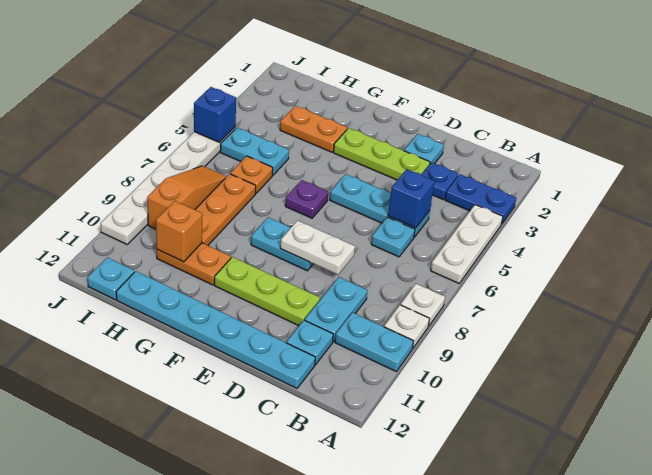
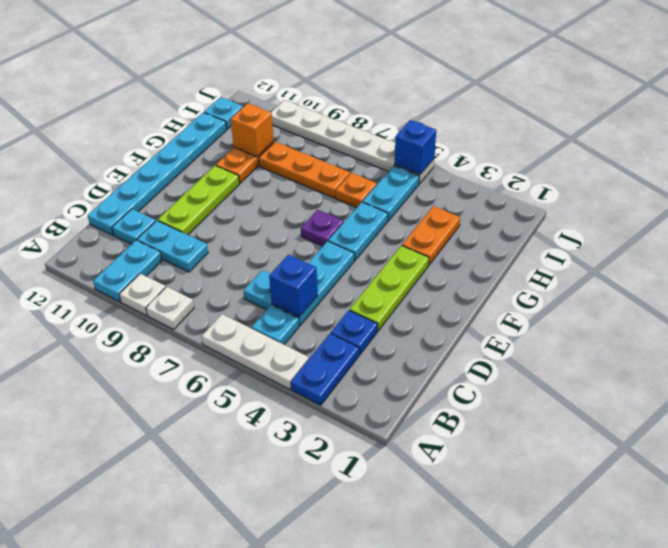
cyan plate D2 level 1 -> cyan plate B5 level 1
white plate D8:E8 level 2 -> none
cyan plate E8:F8 level 1 -> cyan plate F5:G5 level 1
orange slope I7:I9 level 1 top 9 -> none

